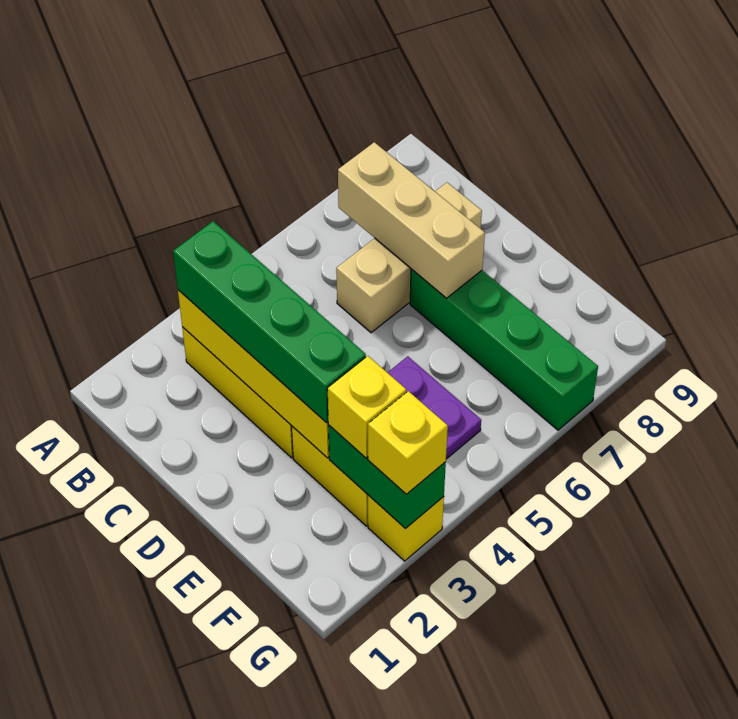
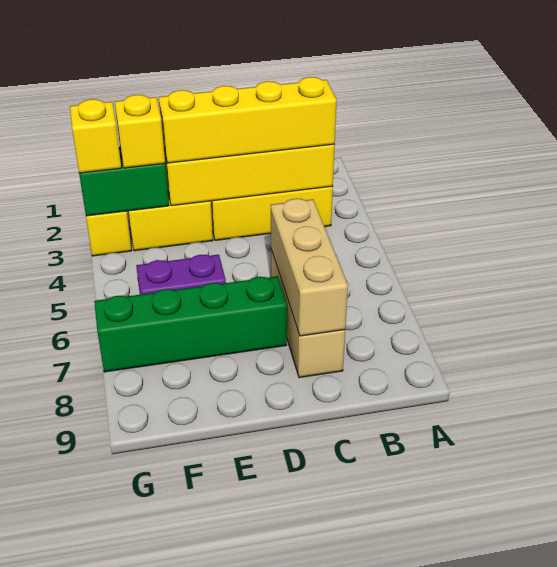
green brick B3:E3 level 3 -> yellow brick B3:E3 level 3
tan brick B7:D7 level 2 -> tan brick C6:C8 level 2

